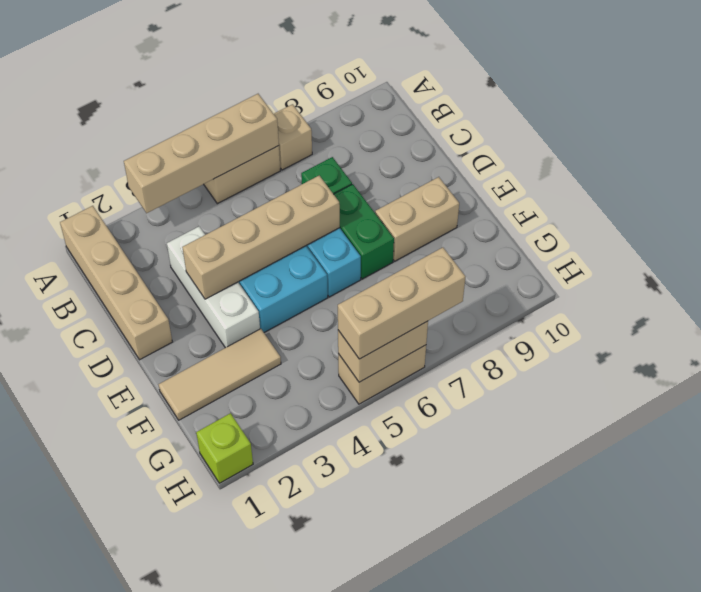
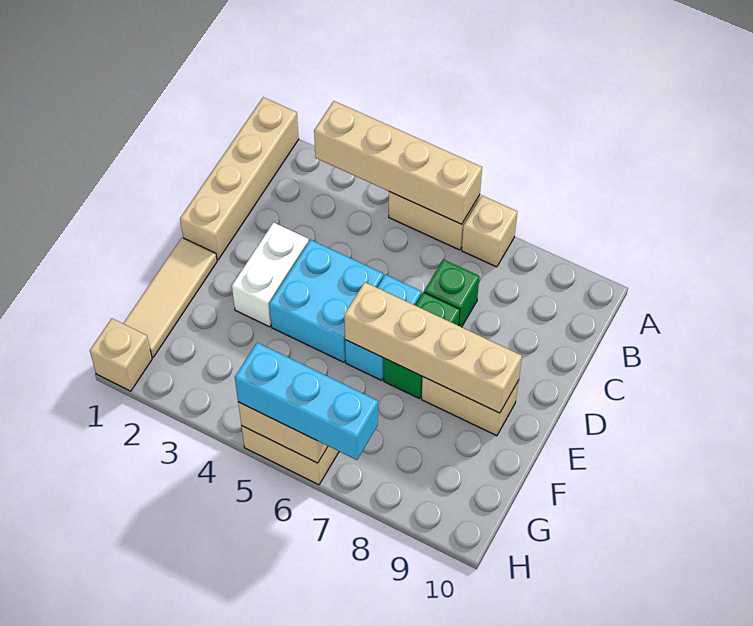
white brick C3:E3 level 1 -> white brick D3:E3 level 1
tan brick D3:D6 level 2 -> tan brick E6:E9 level 2
tan tile F1:F3 level 1 -> tan tile E1:G1 level 1
lime brick H1 level 1 -> tan brick H1 level 1
tan brick H5:H7 level 3 -> cyan brick H5:H7 level 3

